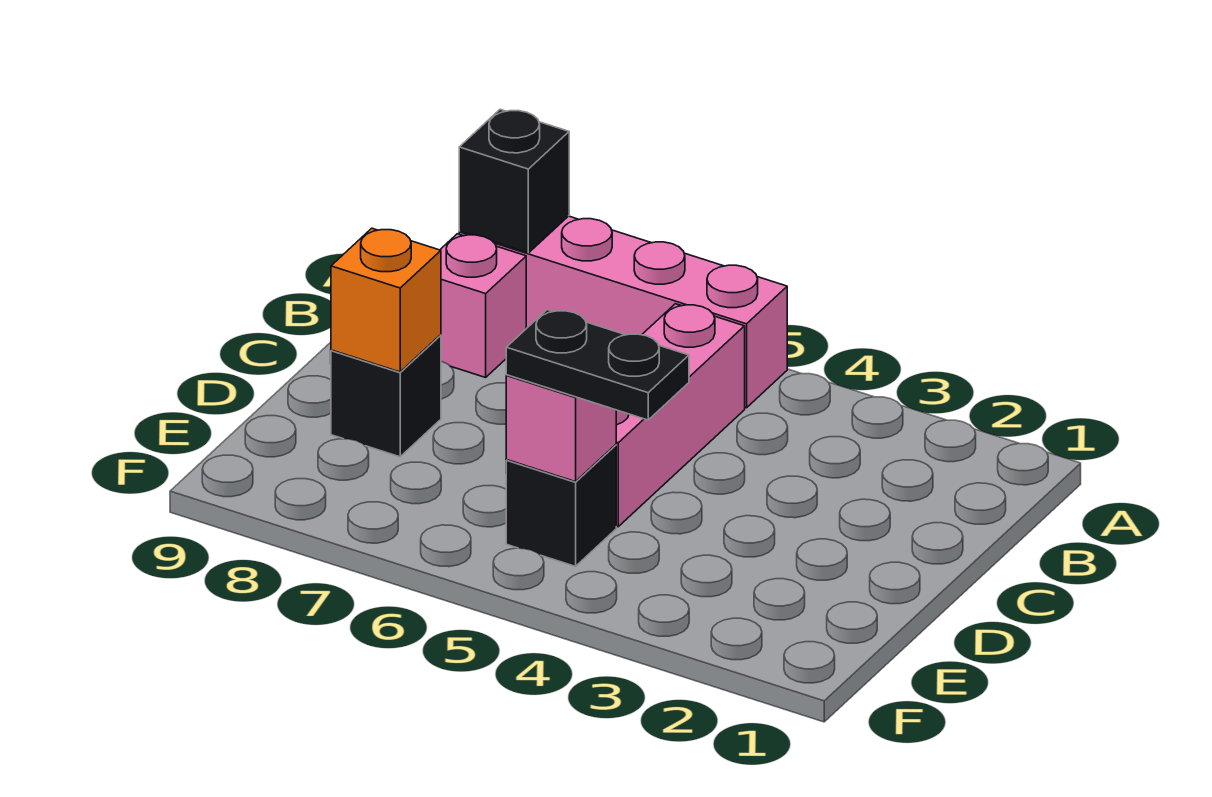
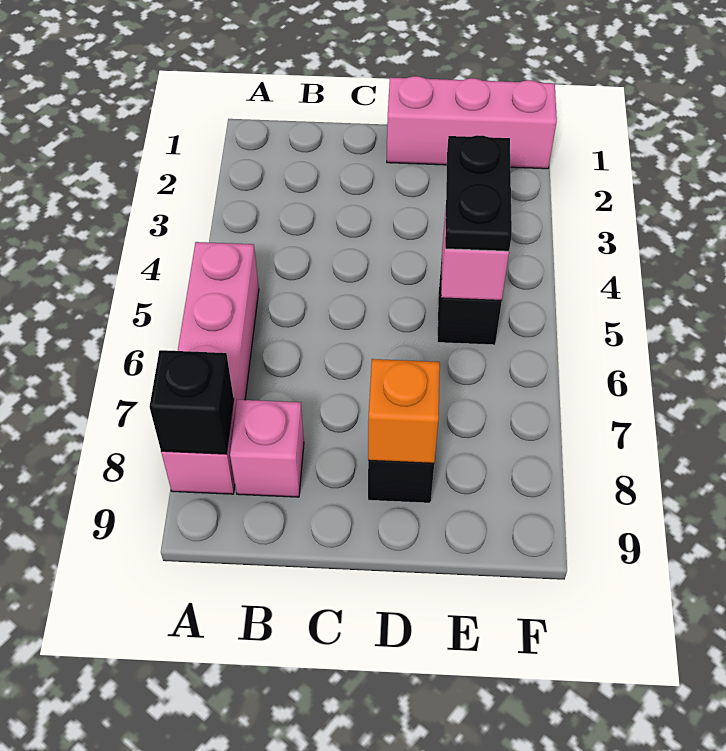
pink brick B5:D5 level 1 -> pink brick D1:F1 level 1

